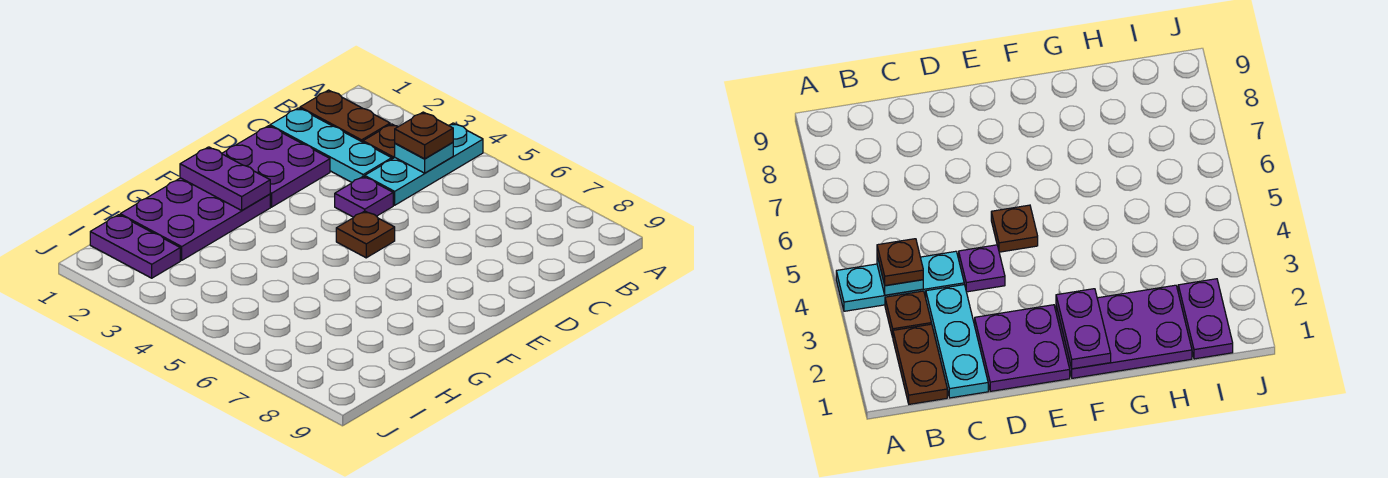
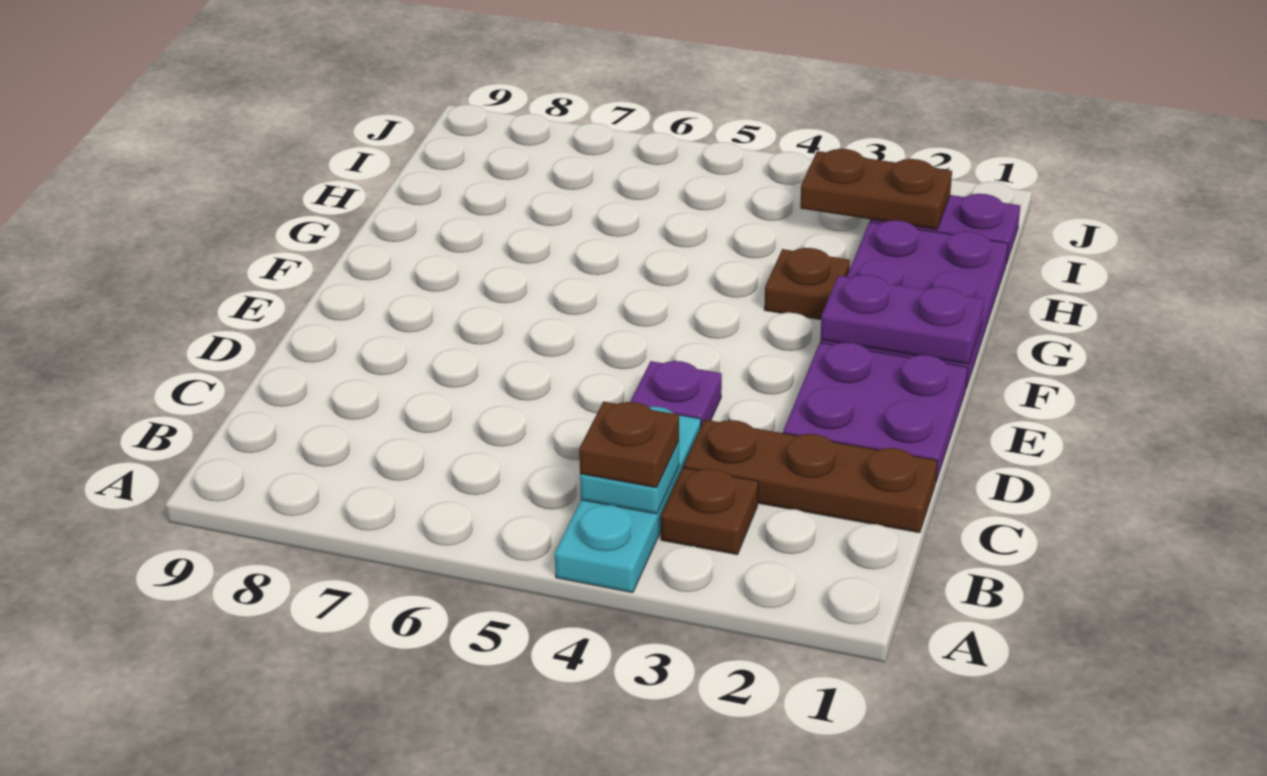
brown plate B1:B2 level 1 -> brown plate I2:I3 level 2
cyan plate C1:C3 level 1 -> brown plate C1:C3 level 1
brown plate E5 level 1 -> brown plate G3 level 1

